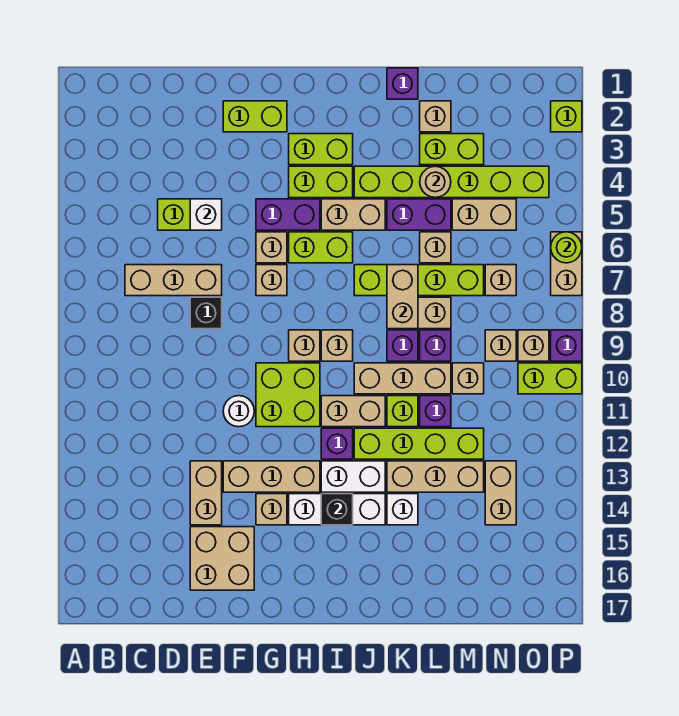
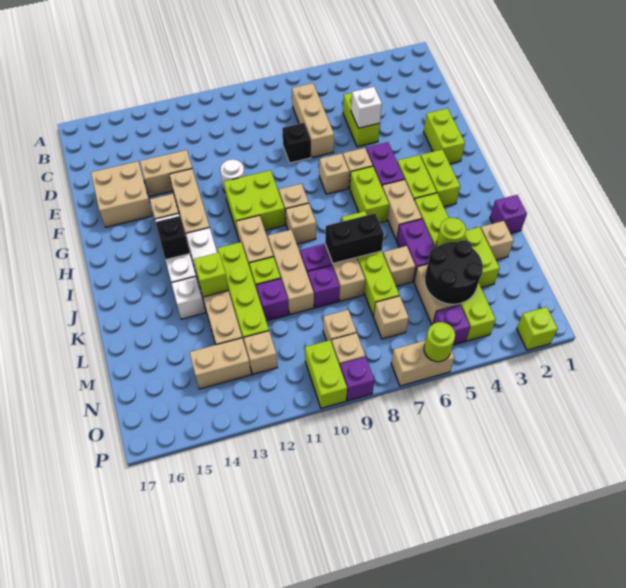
purple brick I12 level 1 -> purple brick O5 level 1
tan brick K7:K8 level 2 -> black brick K7:K8 level 2
none -> lime brick K13 level 2
tan round brick L4 level 2 -> lime round brick L4 level 2
none -> black round brick M4:N5 level 2
tan brick M10 level 1 -> tan brick N12 level 1

